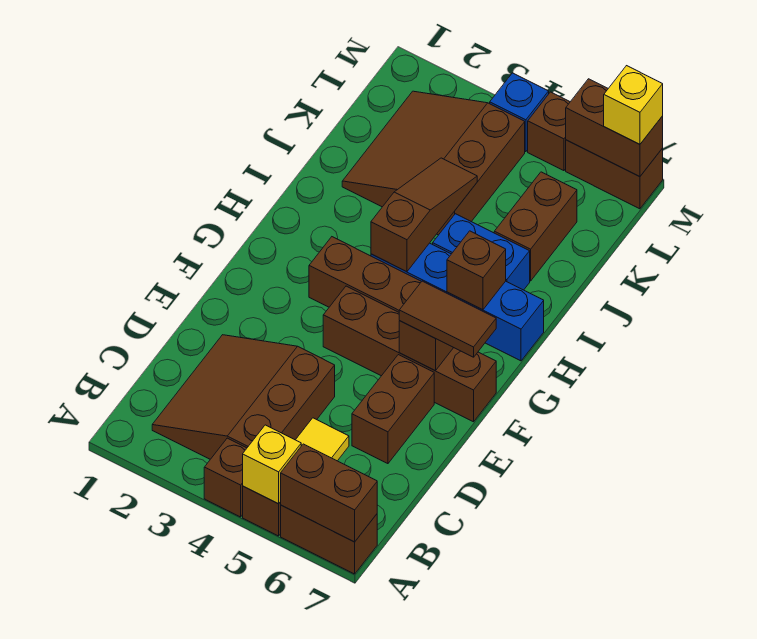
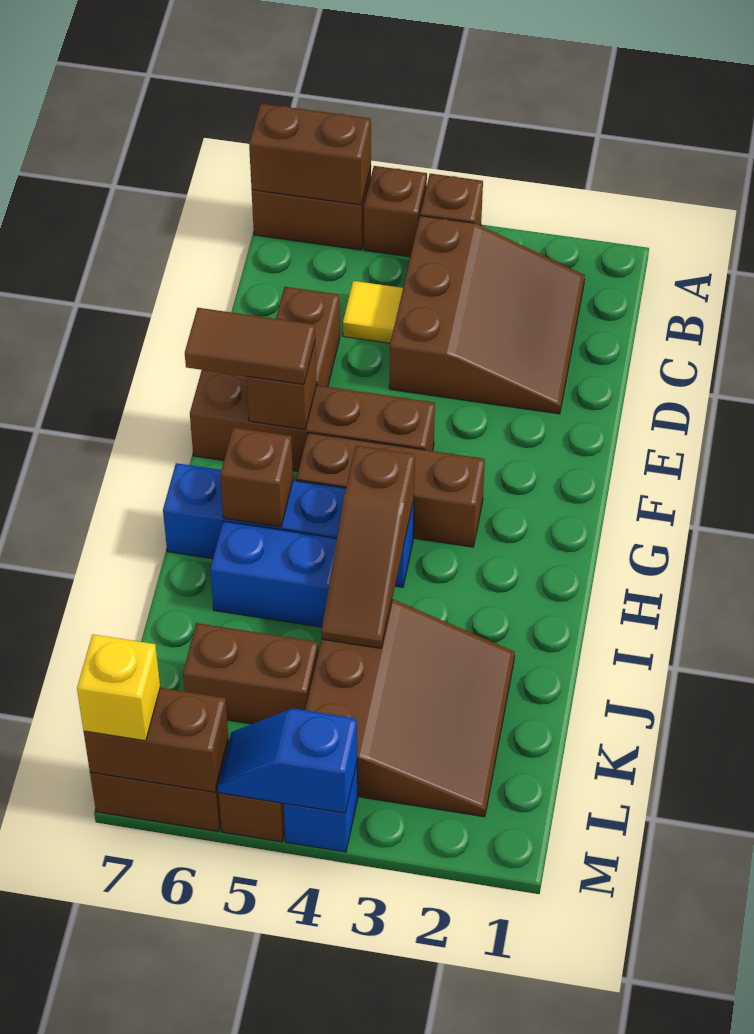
yellow brick A5 level 2 -> none
brown brick J6:K6 level 1 -> brown brick K5:K6 level 1
none -> blue slope M4:M5 level 2 top 4

